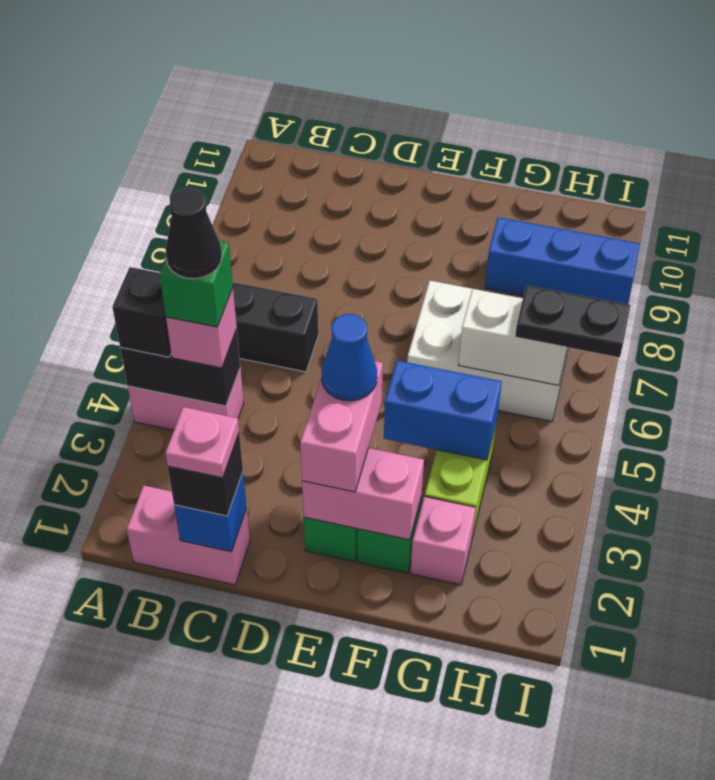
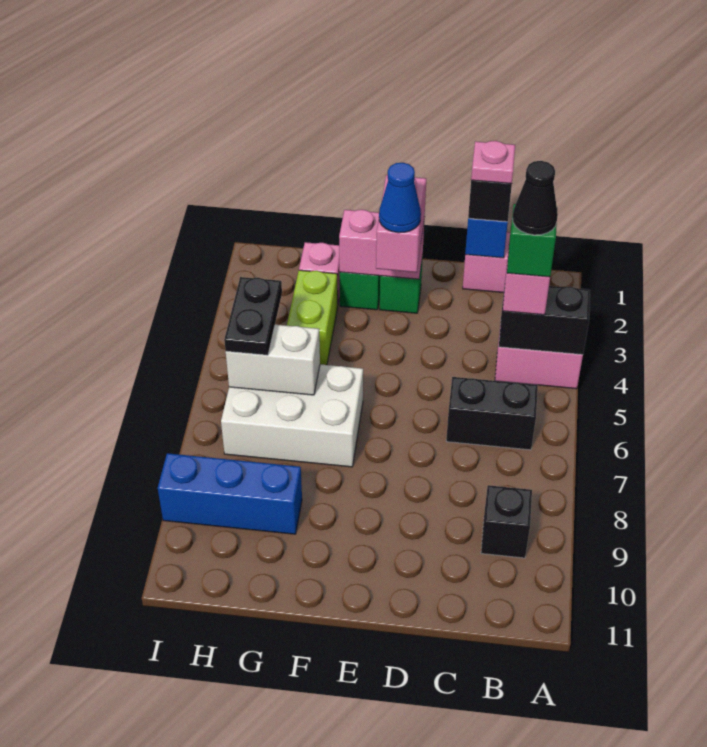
black brick A4 level 3 -> black brick B9 level 1
blue brick F4:G4 level 2 -> none
black plate H6:I6 level 3 -> black plate H5:H6 level 3

